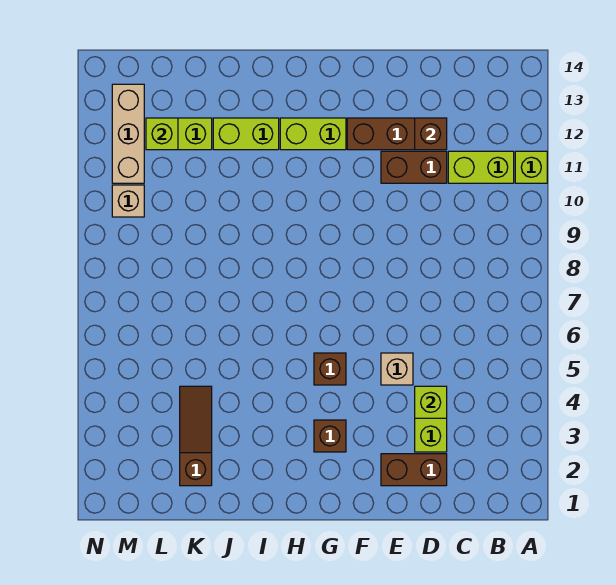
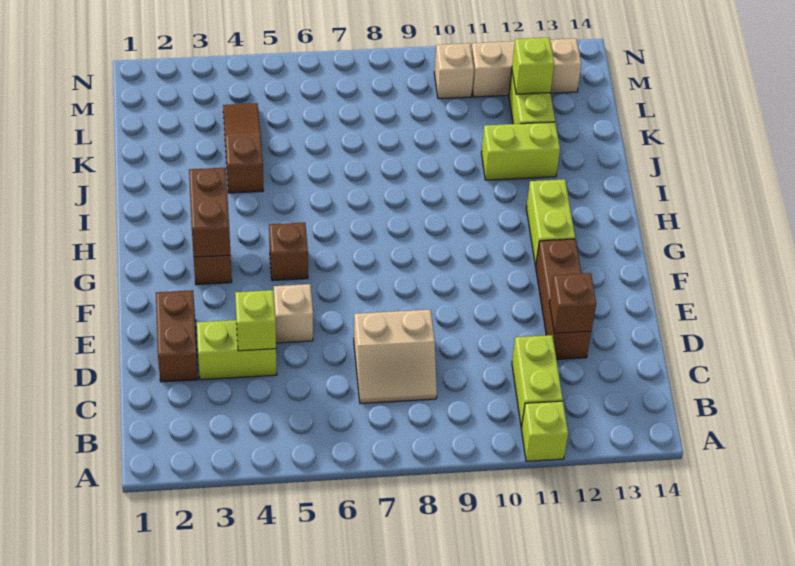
none -> tan slope C7:D8 level 1 top D
brown brick D11:E11 level 1 -> brown brick G3:H3 level 2
lime brick I12:J12 level 1 -> lime brick J11:J12 level 1
brown slope K2:K4 level 1 top 2 -> brown slope J4:L4 level 1 top J

